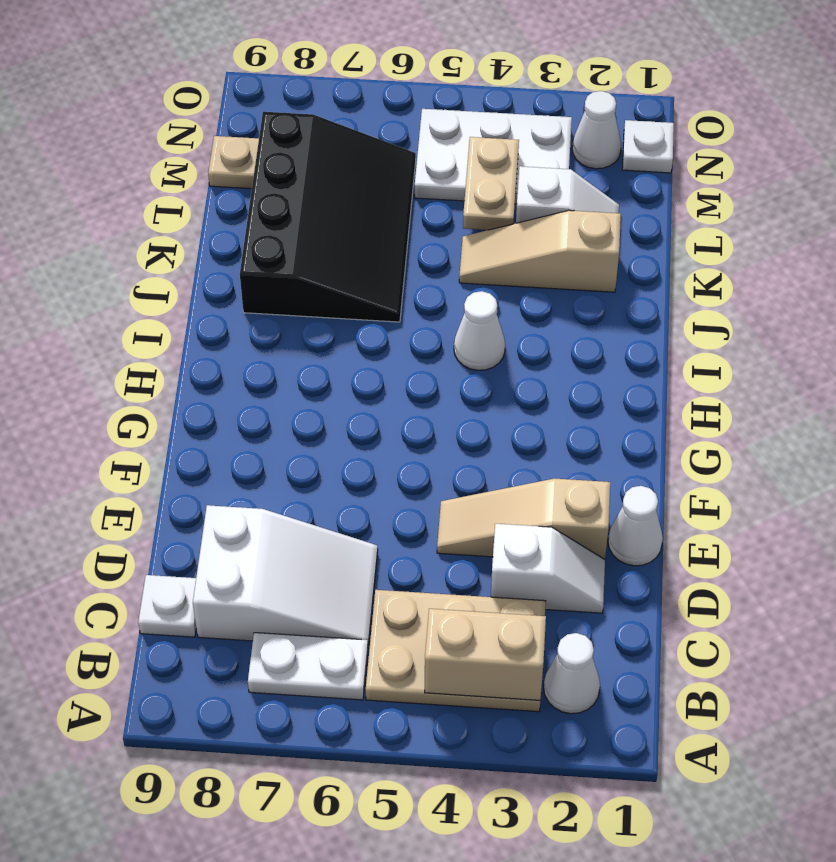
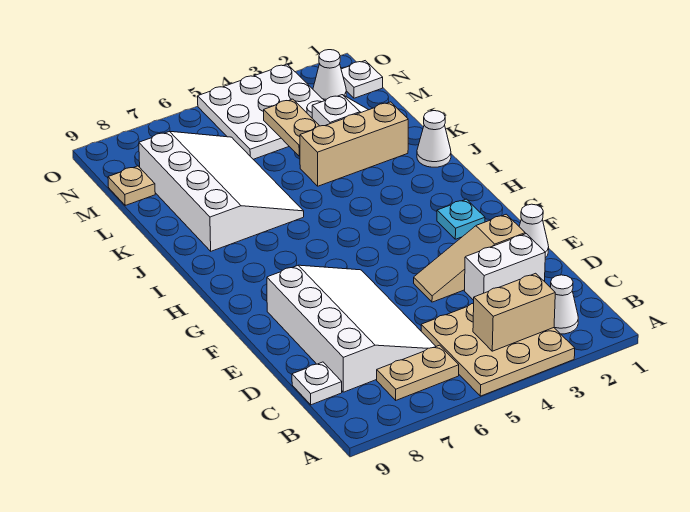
tan plate B3:C5 level 1 -> tan plate A3:C5 level 1
white plate B6:B7 level 1 -> tan plate B6:B7 level 1
white slope C6:D8 level 1 top 8 -> white slope C6:F8 level 1 top 8
white slope D2:D3 level 1 top 3 -> white brick D2:D3 level 1
none -> cyan plate G2 level 1
white cone I4 level 1 -> white cone J1 level 1
black slope J6:M8 level 1 top 8 -> white slope J6:M8 level 1 top 8
tan slope K2:K4 level 1 top 2 -> tan brick K2:K4 level 1
white plate M3:N5 level 1 -> white plate M3:O5 level 1

